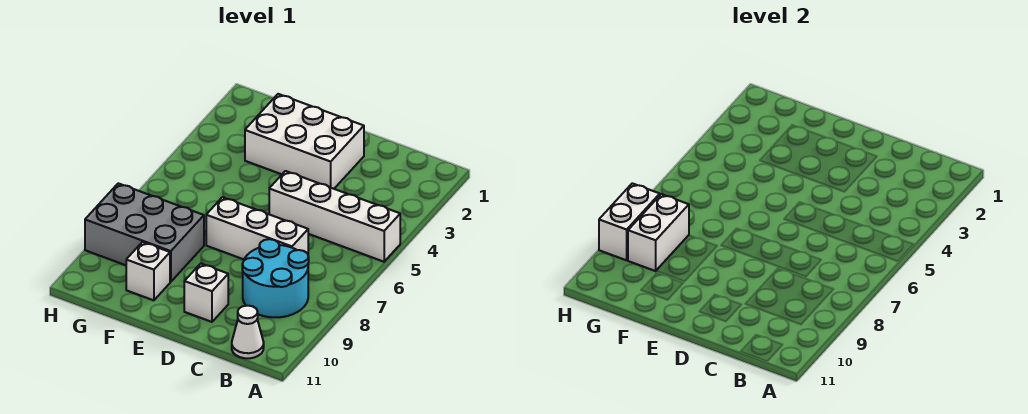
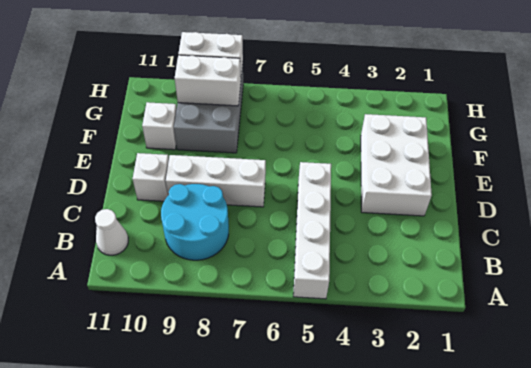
white brick C7:E7 level 1 -> white brick D7:D9 level 1

